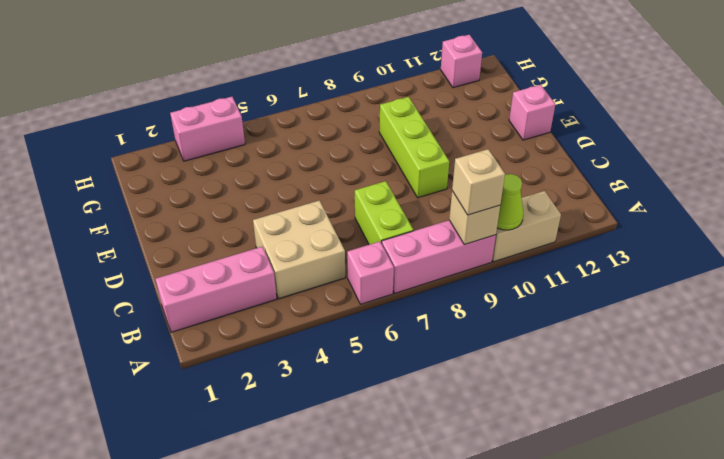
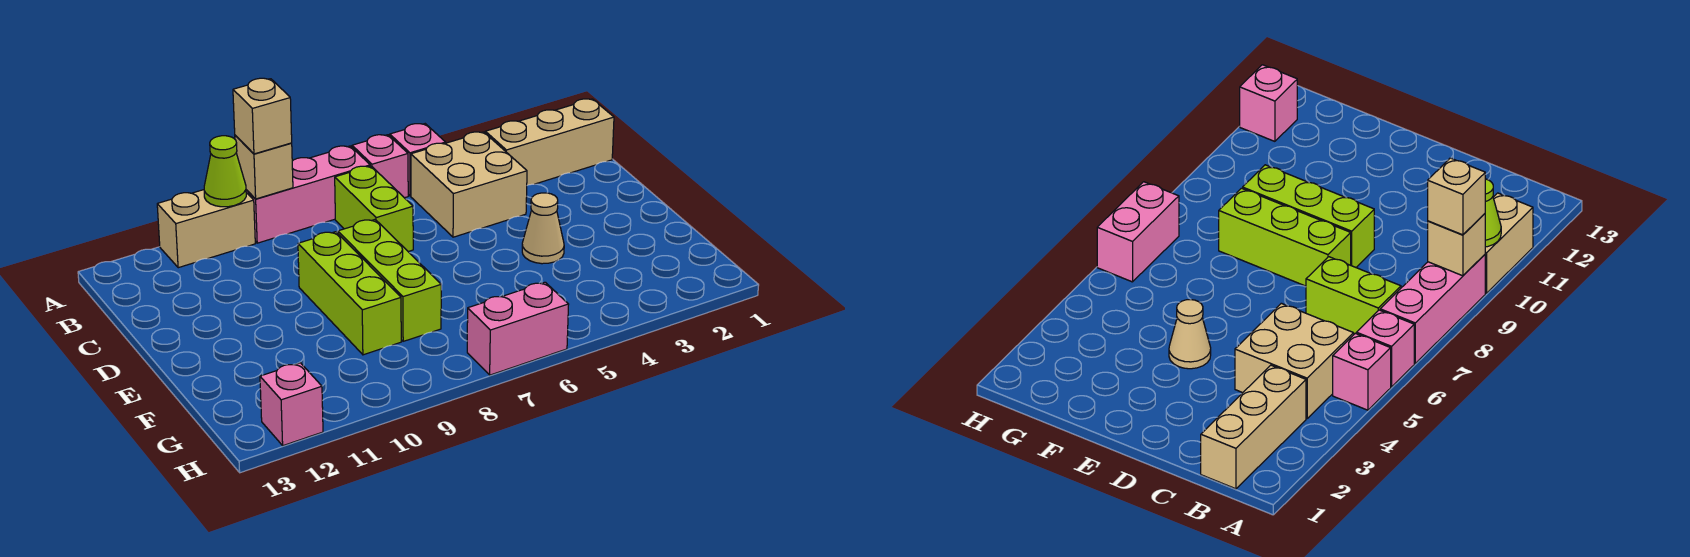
pink brick B1:B3 level 1 -> tan brick B1:B3 level 1
none -> lime brick D8:F8 level 1
none -> tan cone E4 level 1
pink brick E13 level 1 -> pink brick A5 level 1
pink brick H3:H4 level 1 -> pink brick H6:H7 level 1

